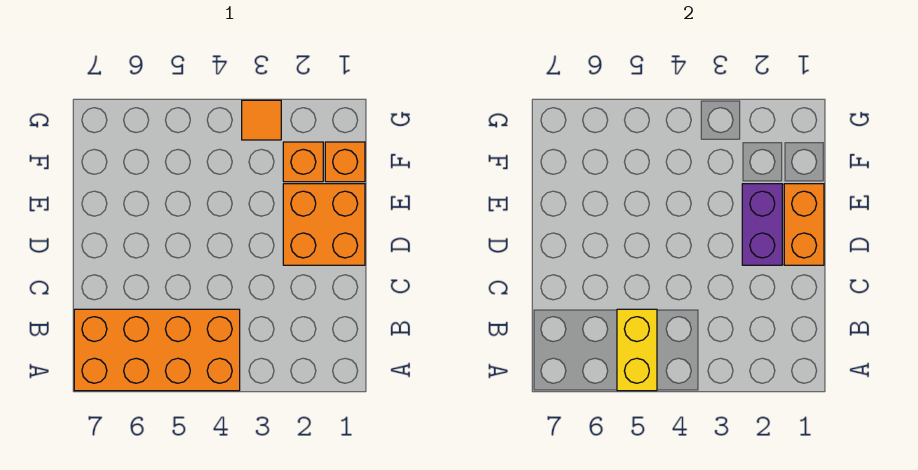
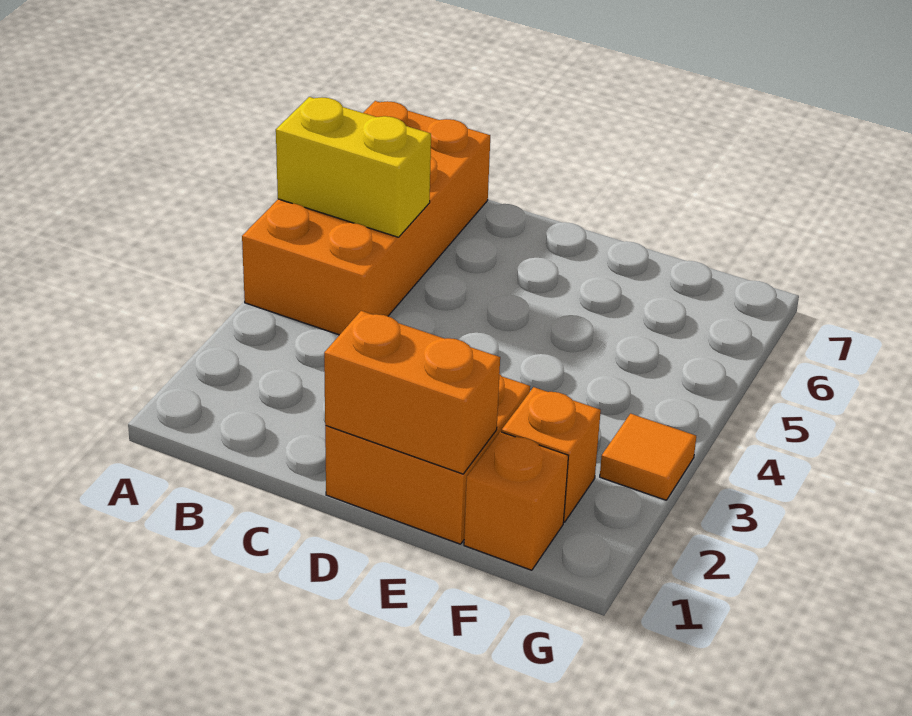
purple brick D2:E2 level 2 -> none

